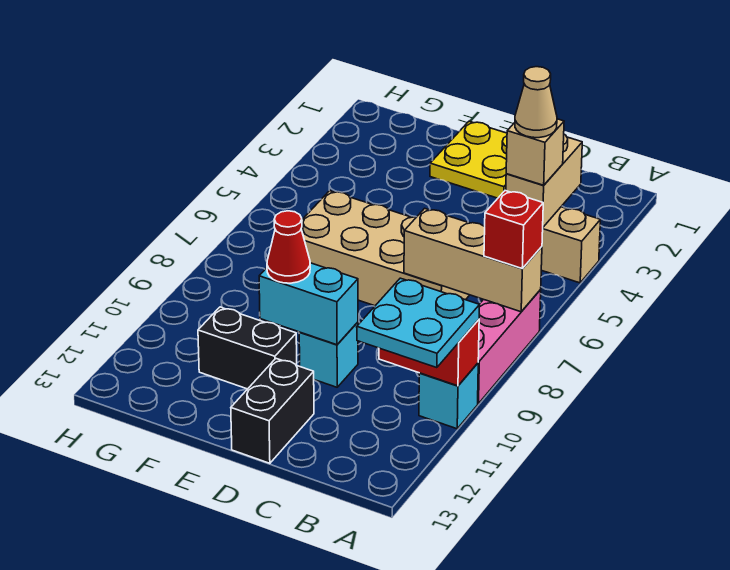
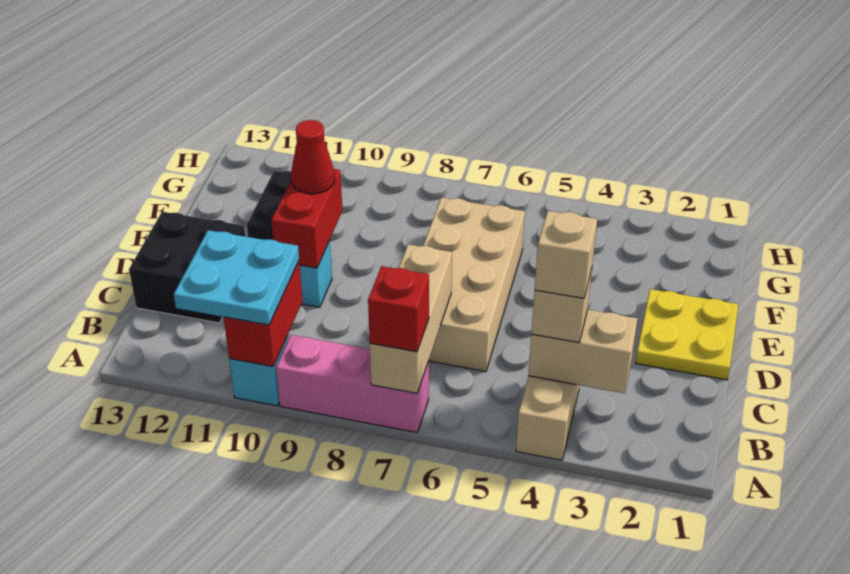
tan cone B4 level 4 -> tan brick B4 level 4
cyan brick D10:E10 level 2 -> red brick D10:E10 level 2
black brick D12:D13 level 1 -> black brick C12:D13 level 1

